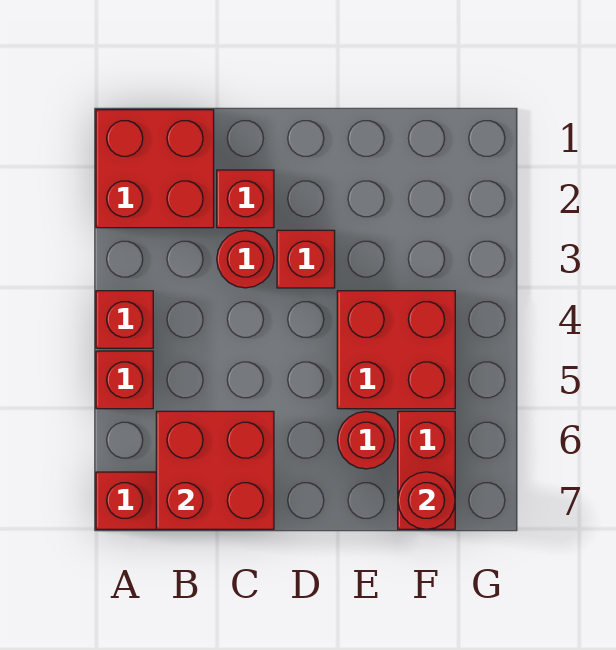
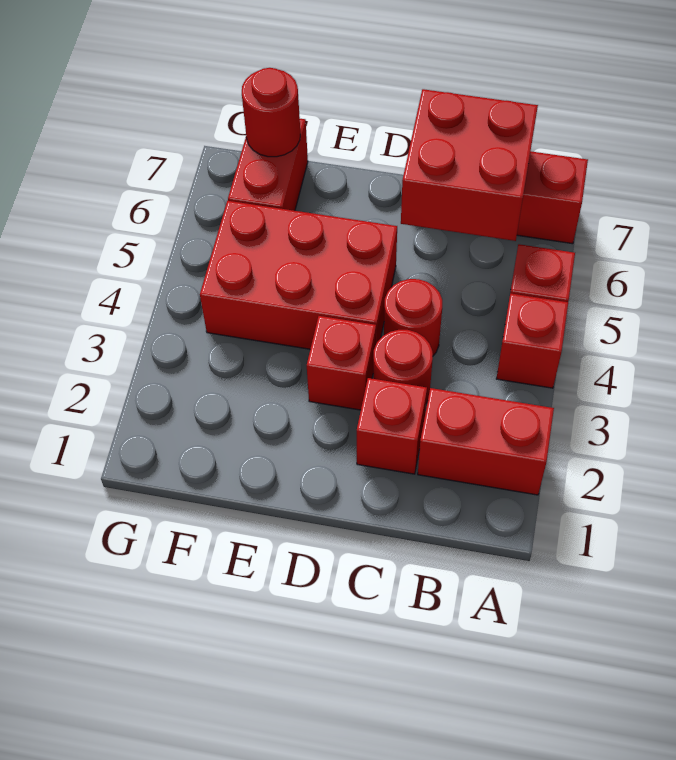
red brick A1:B2 level 1 -> red brick A2:B2 level 1
red brick E4:F5 level 1 -> red brick D4:F5 level 1
red round brick E6 level 1 -> red round brick C4 level 1

